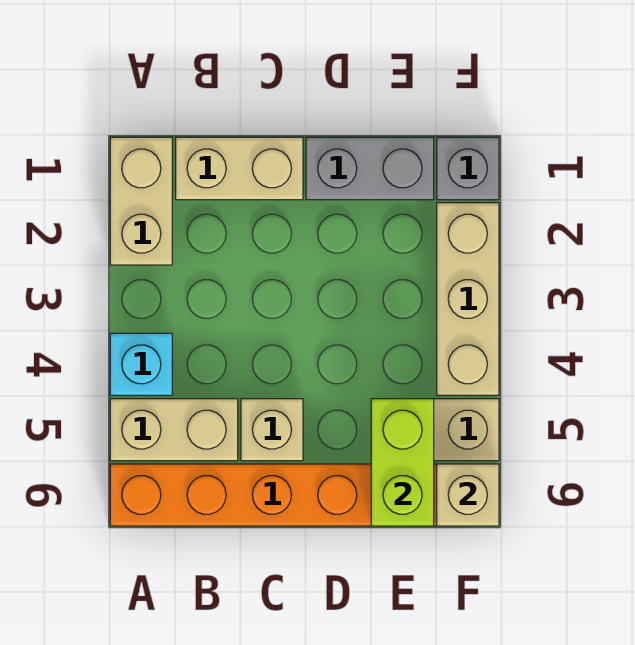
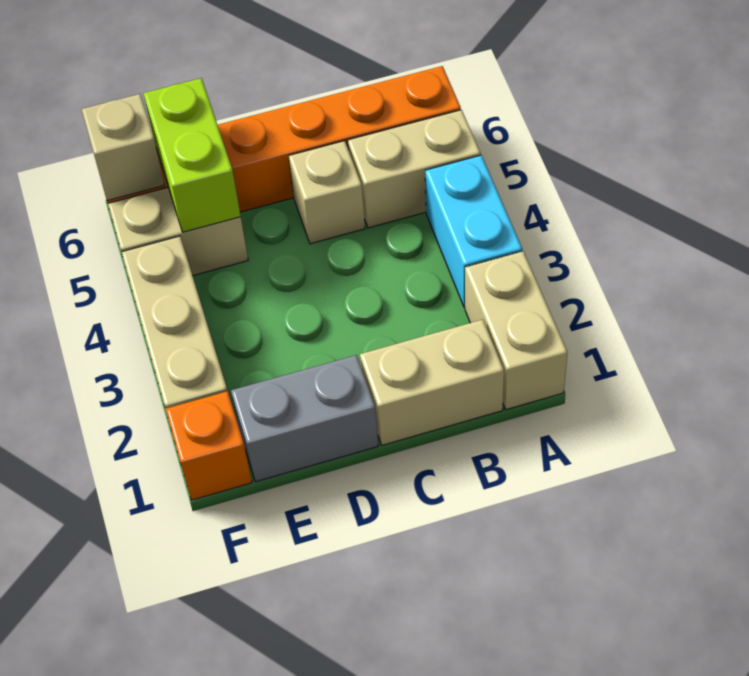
cyan brick A4 level 1 -> cyan brick A3:A4 level 1
grey brick F1 level 1 -> orange brick F1 level 1

